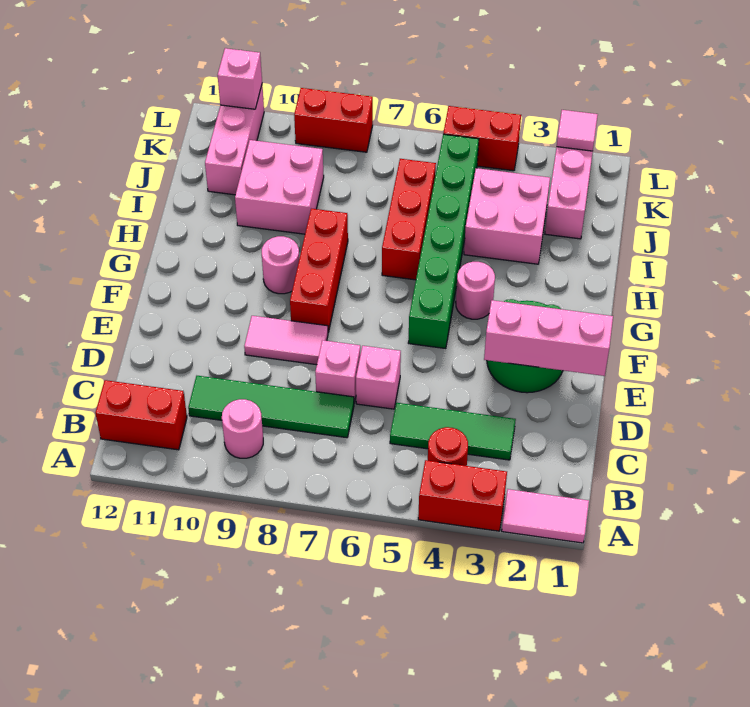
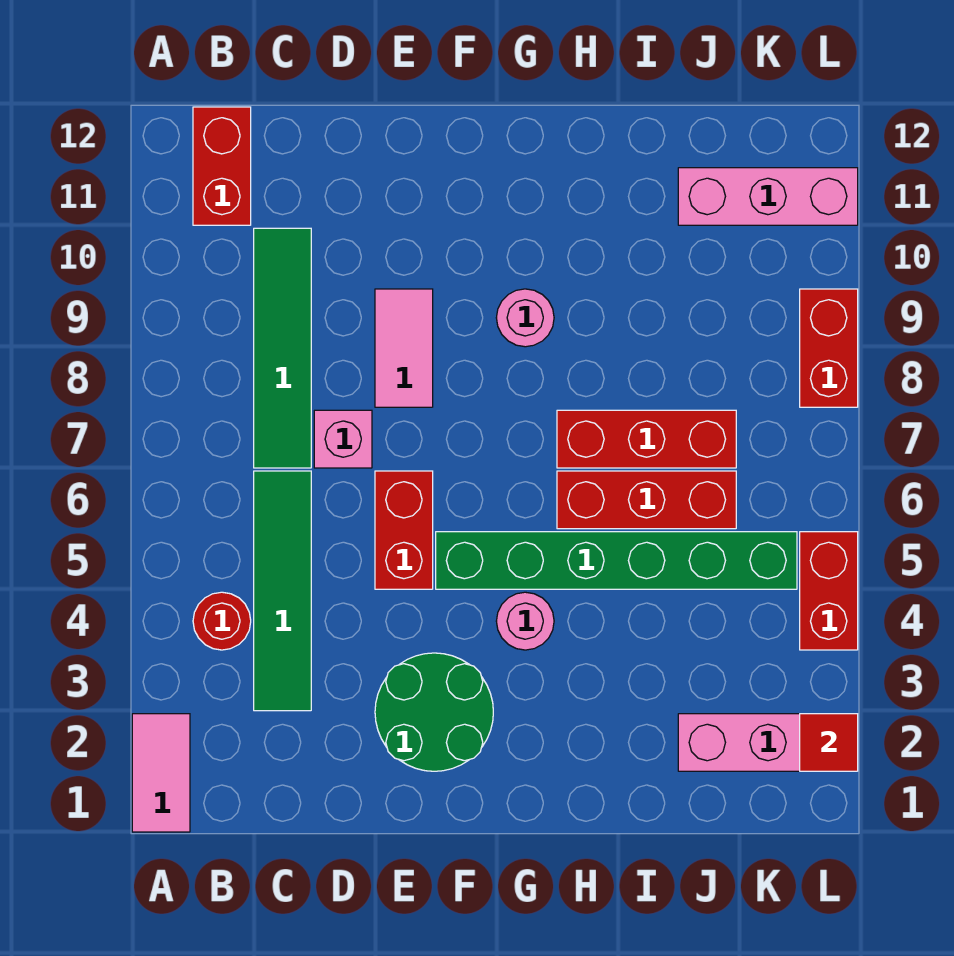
red brick A3:A4 level 1 -> red brick E5:E6 level 1
pink round brick B9 level 1 -> none
green tile C3:C5 level 1 -> green tile C3:C6 level 1
pink brick D6 level 1 -> none
pink brick E1:E3 level 2 -> none
red brick F8:H8 level 1 -> red brick H7:J7 level 1
pink brick I3:J4 level 1 -> none
pink brick I9:J10 level 1 -> none
pink tile L2 level 2 -> red tile L2 level 2
pink brick L11 level 2 -> none

